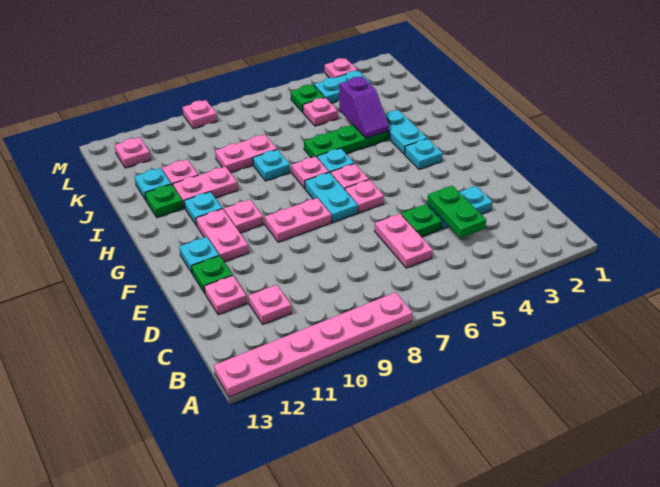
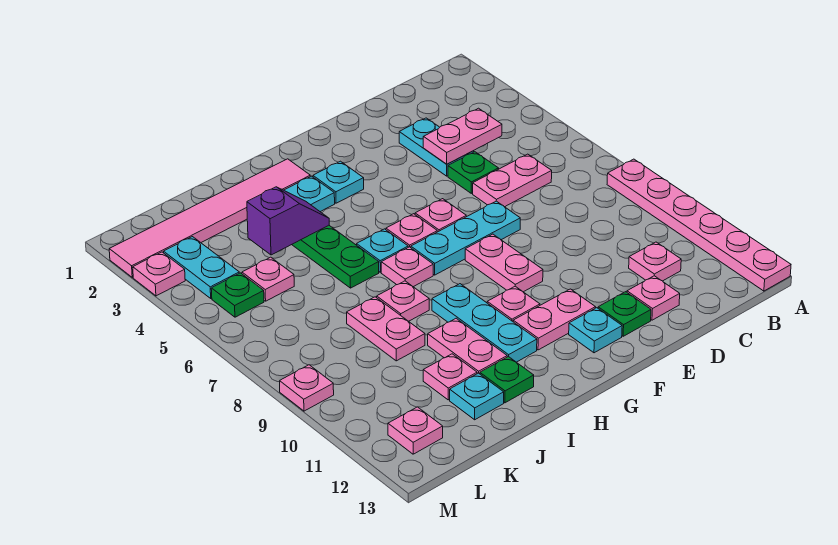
green plate C4:D4 level 2 -> pink plate C4:D4 level 2
cyan plate F7:G7 level 1 -> cyan plate E7:G7 level 1
none -> pink tile H2:M2 level 1
cyan plate H11 level 1 -> cyan plate H9:H11 level 1
cyan plate I8 level 1 -> pink plate I8 level 1

